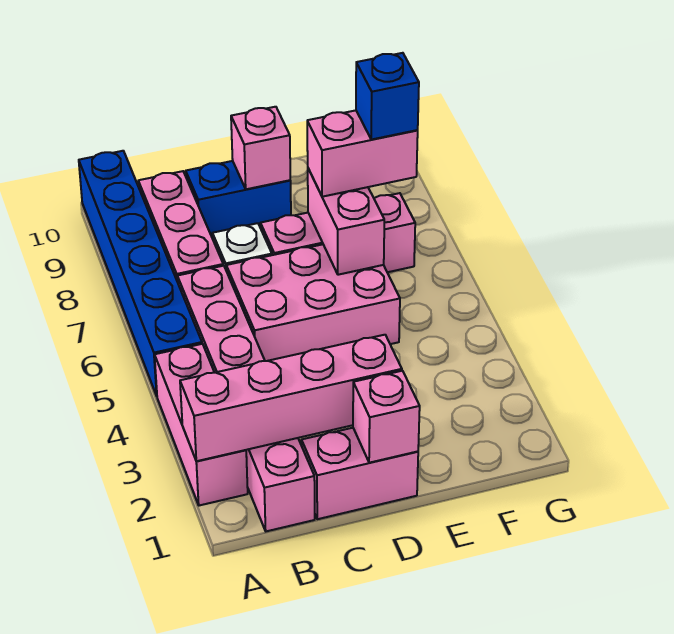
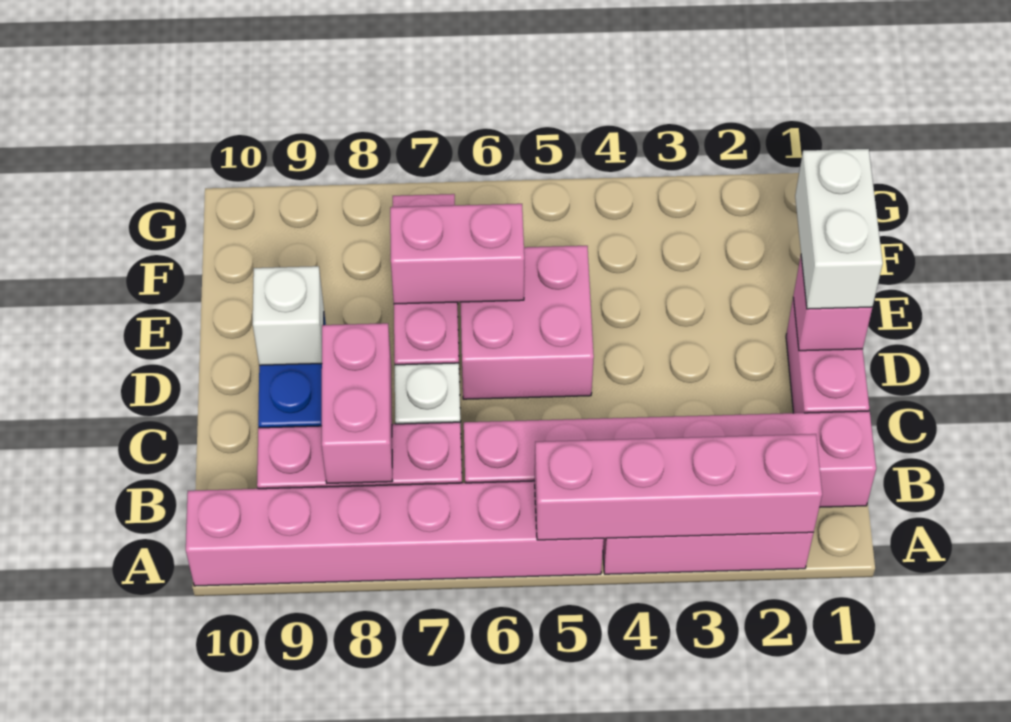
pink brick A2:D2 level 2 -> pink brick A2:A5 level 2
blue brick A5:A10 level 1 -> pink brick A5:A10 level 1
pink brick C5:E6 level 1 -> pink brick D5:E6 level 1
none -> white brick D1:E1 level 3
pink brick D9 level 2 -> white brick D9 level 2
pink brick E7:F7 level 3 -> pink brick B8:C8 level 2
blue brick F7 level 4 -> none

